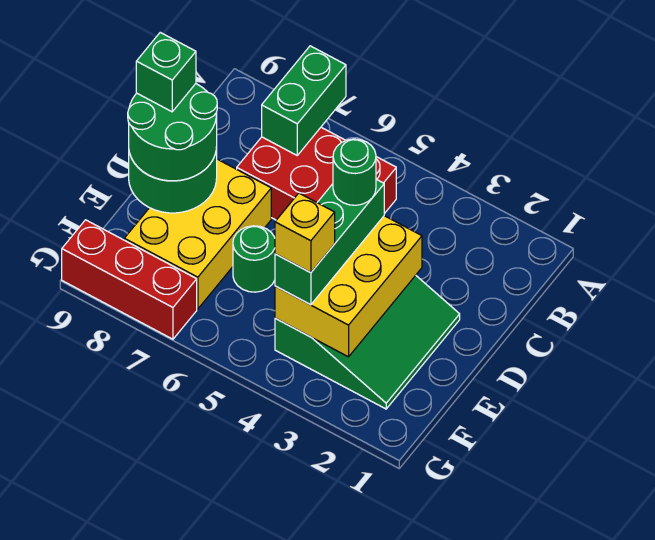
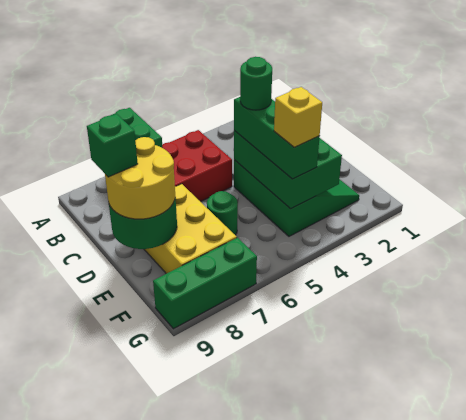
yellow brick D3:F4 level 2 -> green brick D3:F4 level 2
green round brick D8:E9 level 3 -> yellow round brick D8:E9 level 3
red brick G7:G9 level 1 -> green brick G7:G9 level 1

